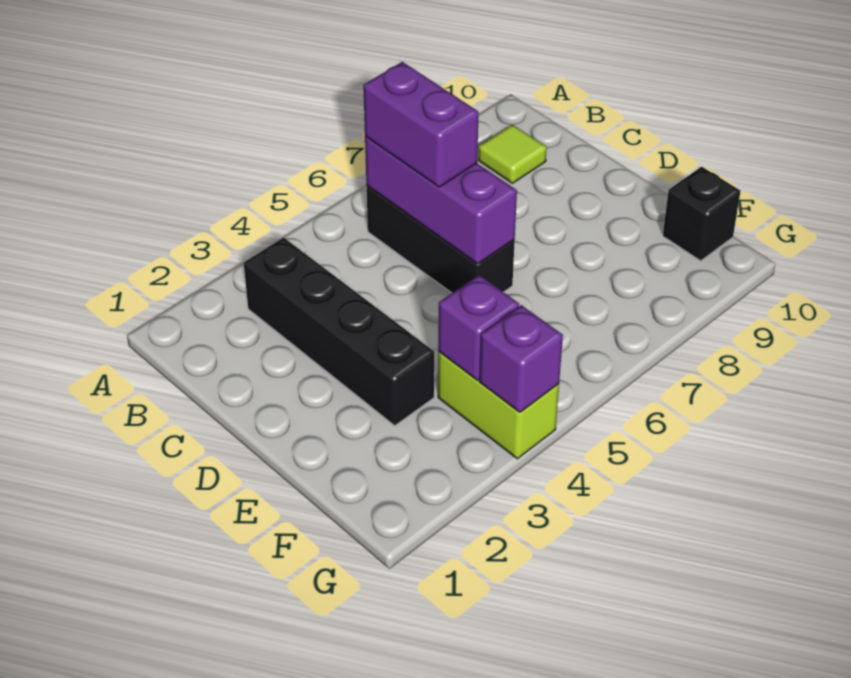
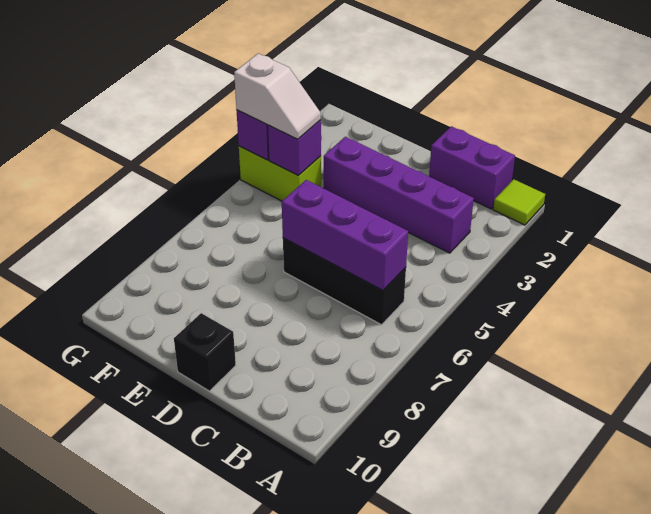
black brick B3:E3 level 1 -> purple brick B3:E3 level 1
purple brick B6:C6 level 3 -> purple brick B1:C1 level 1
lime tile B9 level 1 -> lime tile A1 level 1
none -> white slope F4:G4 level 3 top G
black brick F10 level 1 -> black brick D10 level 1

